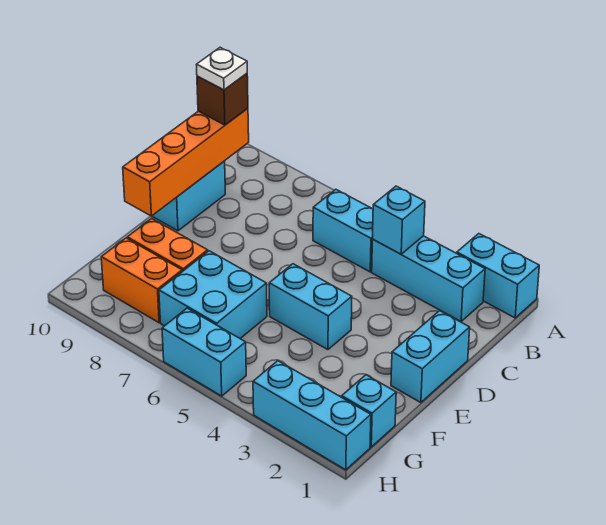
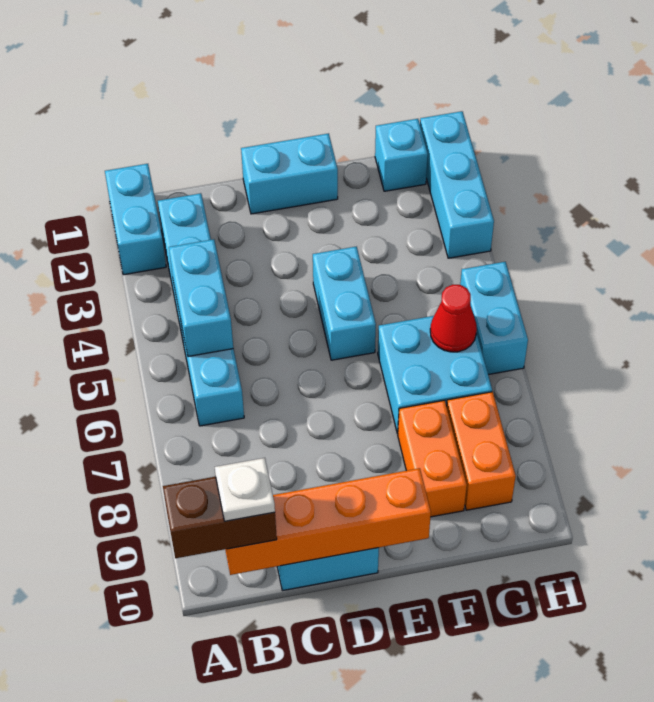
cyan brick B4 level 2 -> cyan brick B4:B5 level 2
brown brick B10 level 3 -> brown brick A10:B10 level 3
none -> red cone G6 level 2

